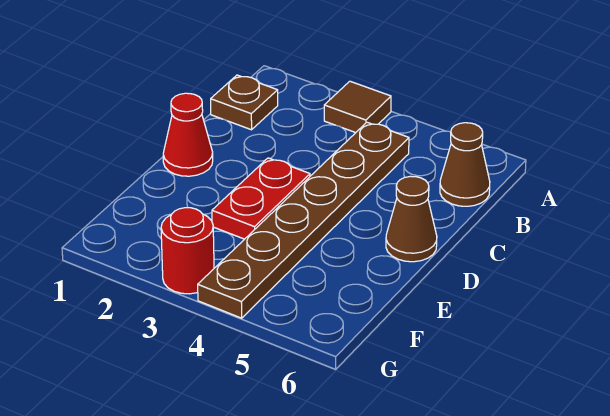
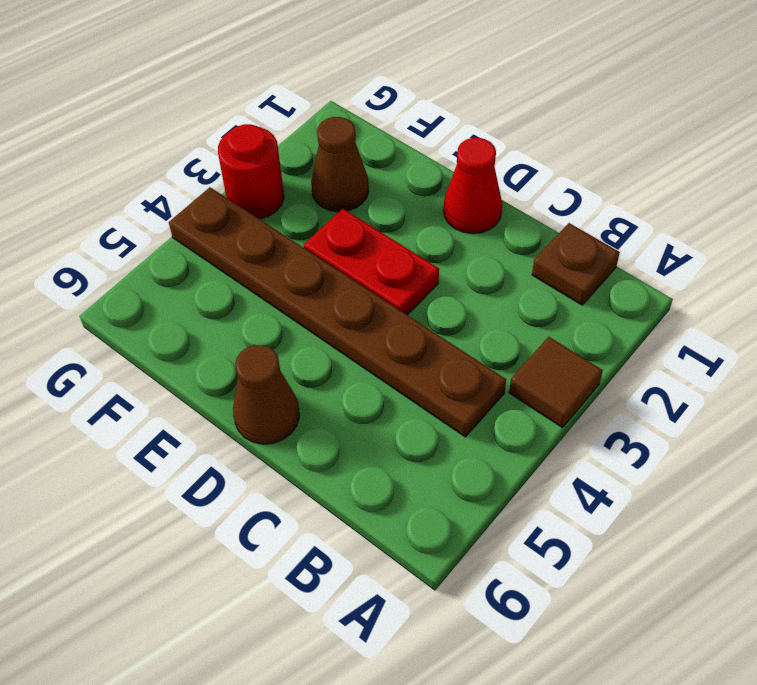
brown cone B6 level 1 -> brown cone F2 level 1

